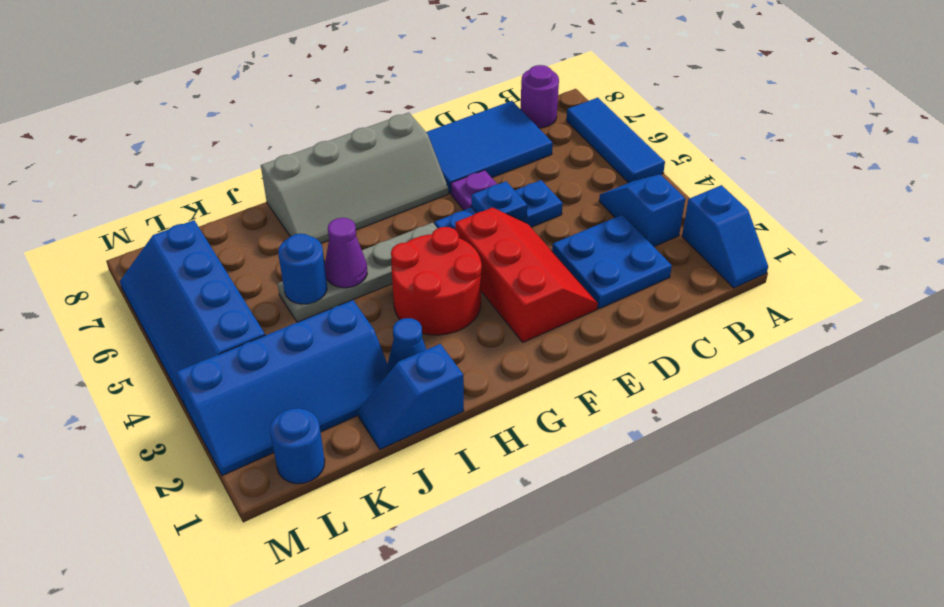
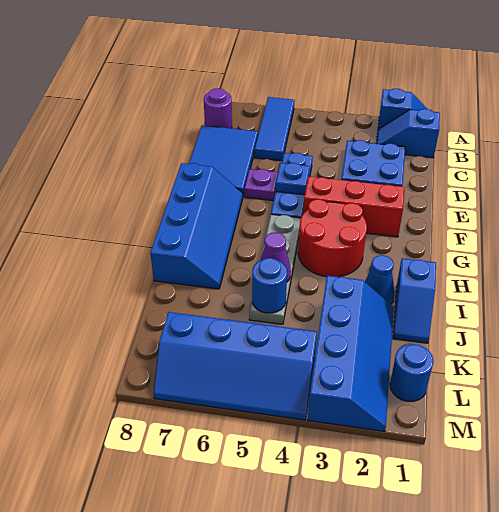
blue tile A5:A7 level 1 -> blue tile A6:C6 level 1
blue slope B3:B4 level 1 top 3 -> blue slope B1:B2 level 1 top 1
grey slope F7:I8 level 1 top 8 -> blue slope F7:I8 level 1 top 8

